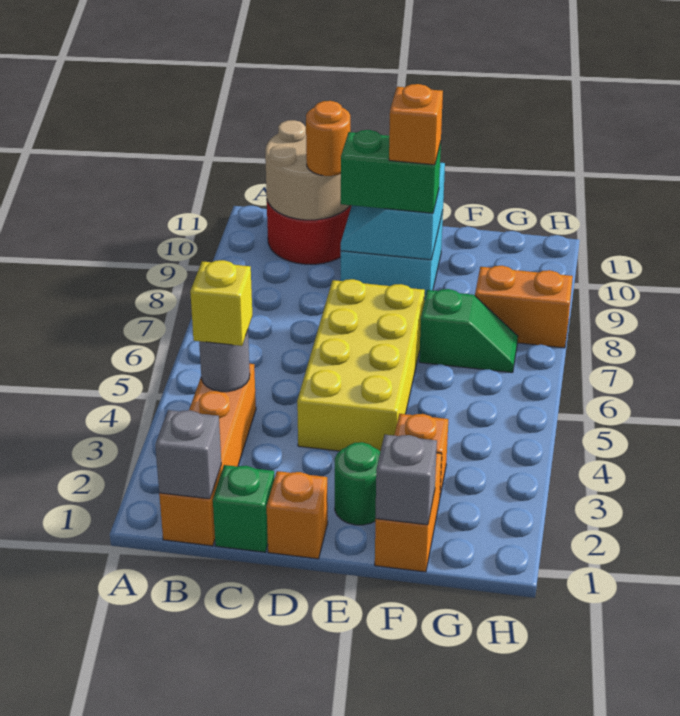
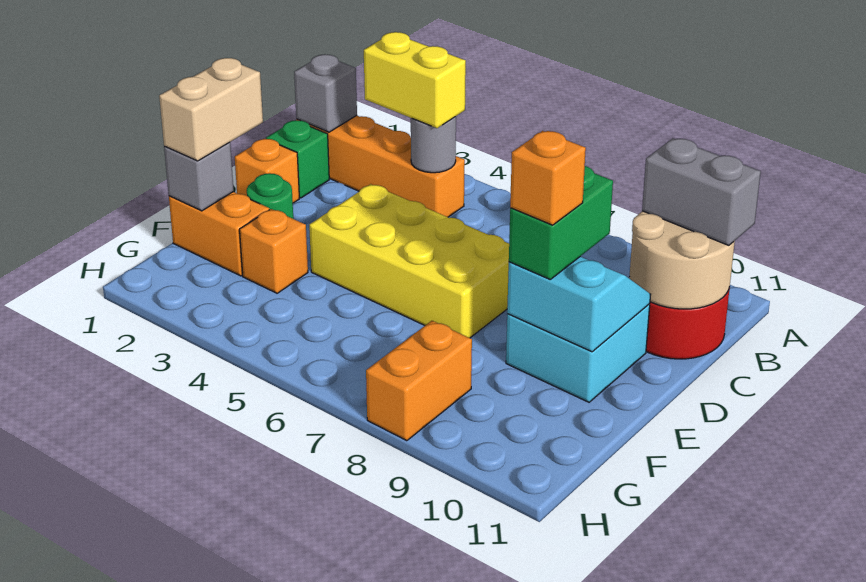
yellow brick B4 level 3 -> yellow brick B3:B4 level 3
none -> grey brick B10:B11 level 3
orange round brick C10 level 3 -> none
none -> tan brick E1:F1 level 3
green slope F7:G7 level 1 top F -> none

